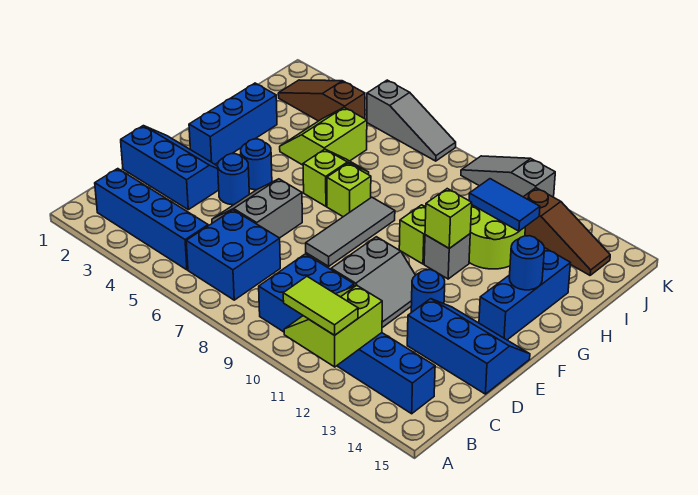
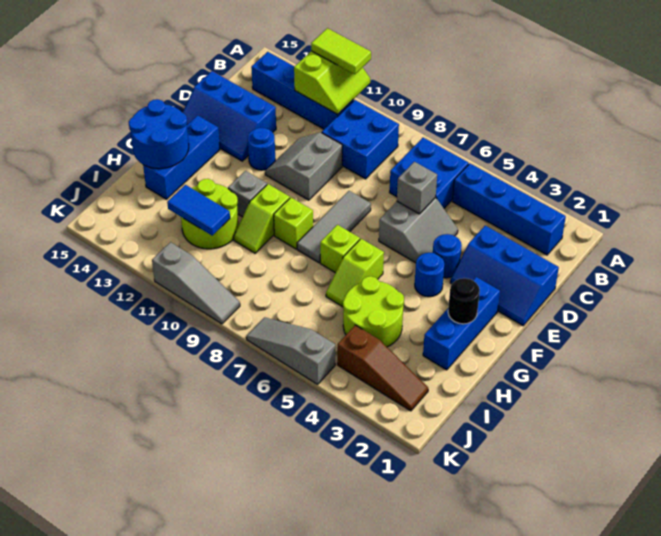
none -> grey brick D6 level 2
none -> black round brick G2 level 2
lime brick G11 level 2 -> lime brick G9 level 1
blue round brick G14 level 2 -> blue round brick G14:H15 level 2
lime slope H4:I5 level 1 top 5 -> lime round brick H4:I5 level 1
brown slope J12:J14 level 1 top 12 -> none

